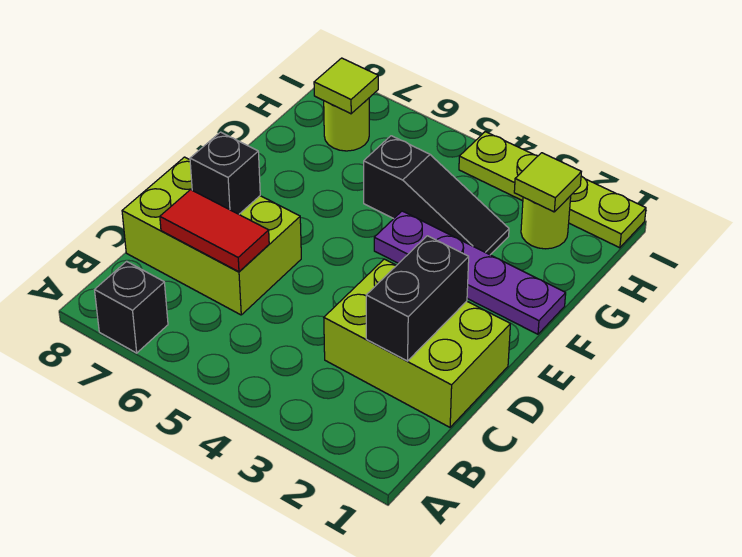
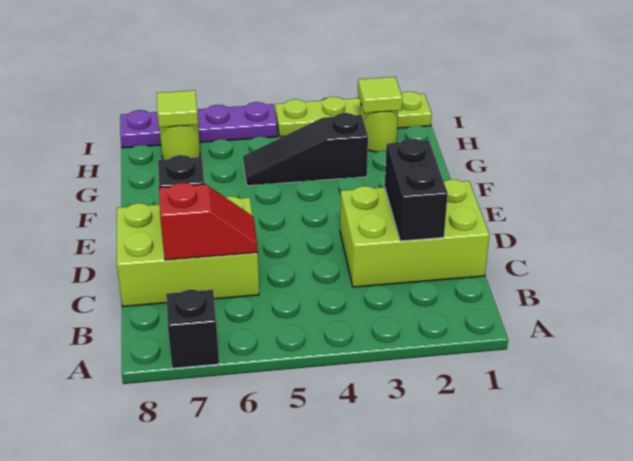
red tile C6:C7 level 2 -> red slope C6:C7 level 2 top 7
purple plate F1:F4 level 1 -> purple plate I5:I8 level 1
black slope G3:G5 level 1 top 5 -> black slope G3:G5 level 1 top 3

